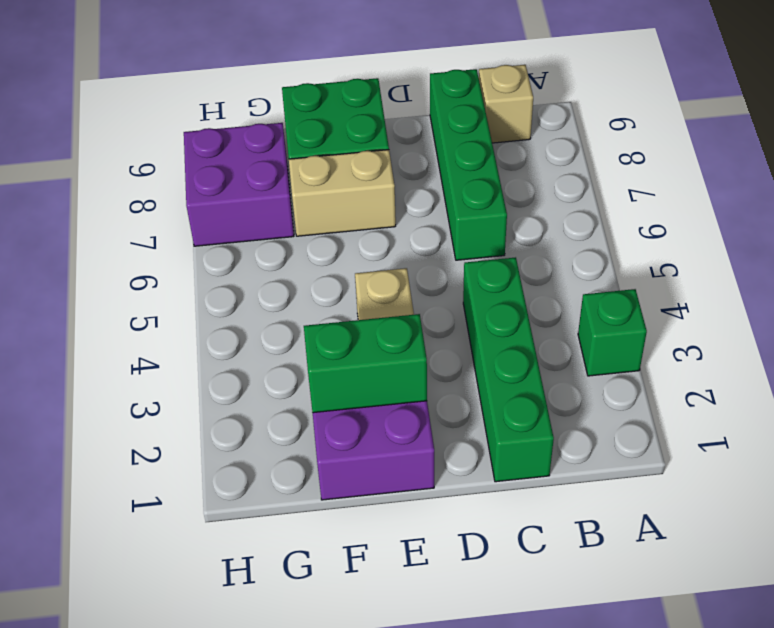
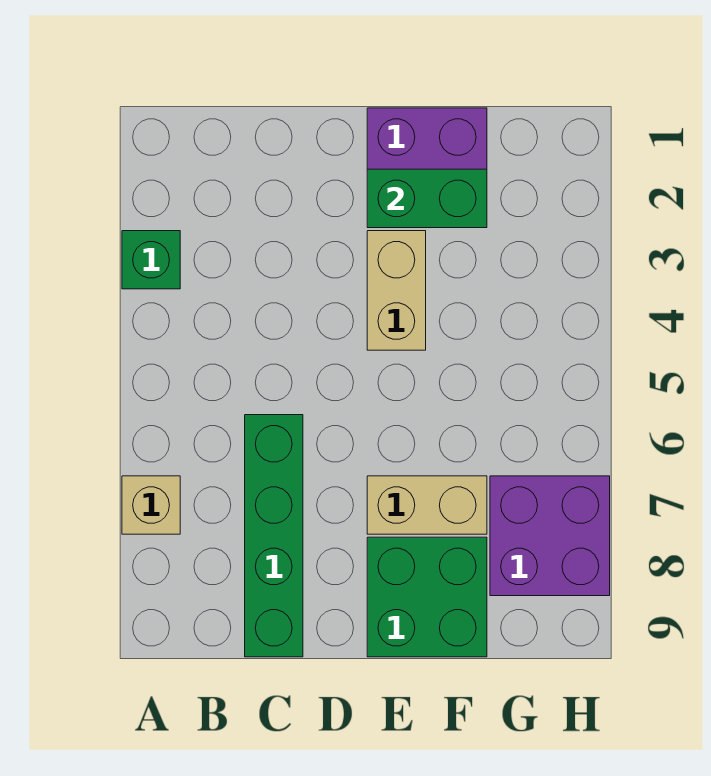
tan brick B9 level 1 -> tan brick A7 level 1
green brick C1:C4 level 1 -> none

